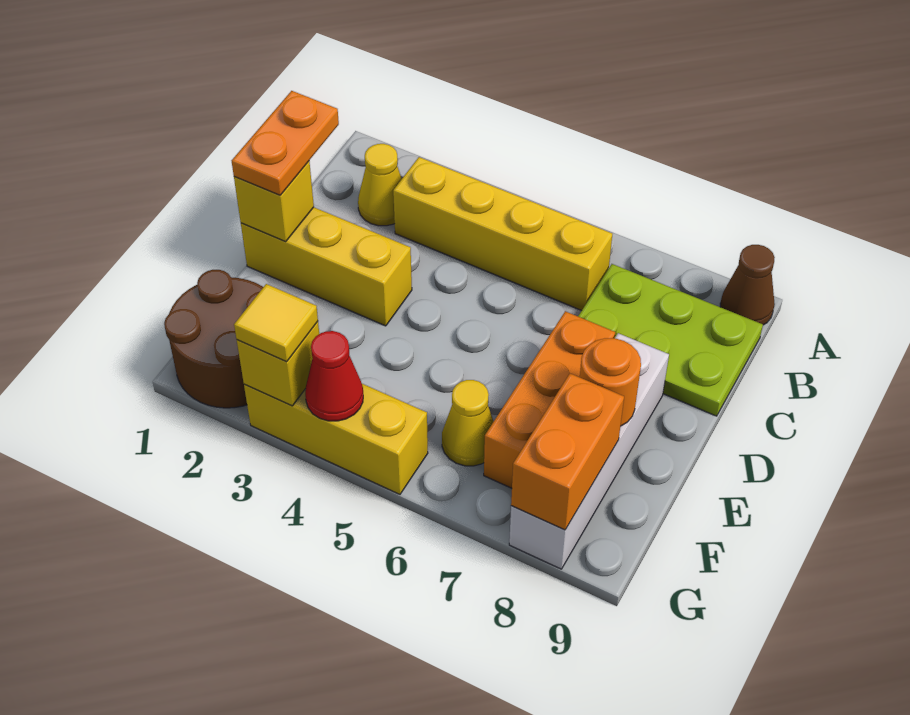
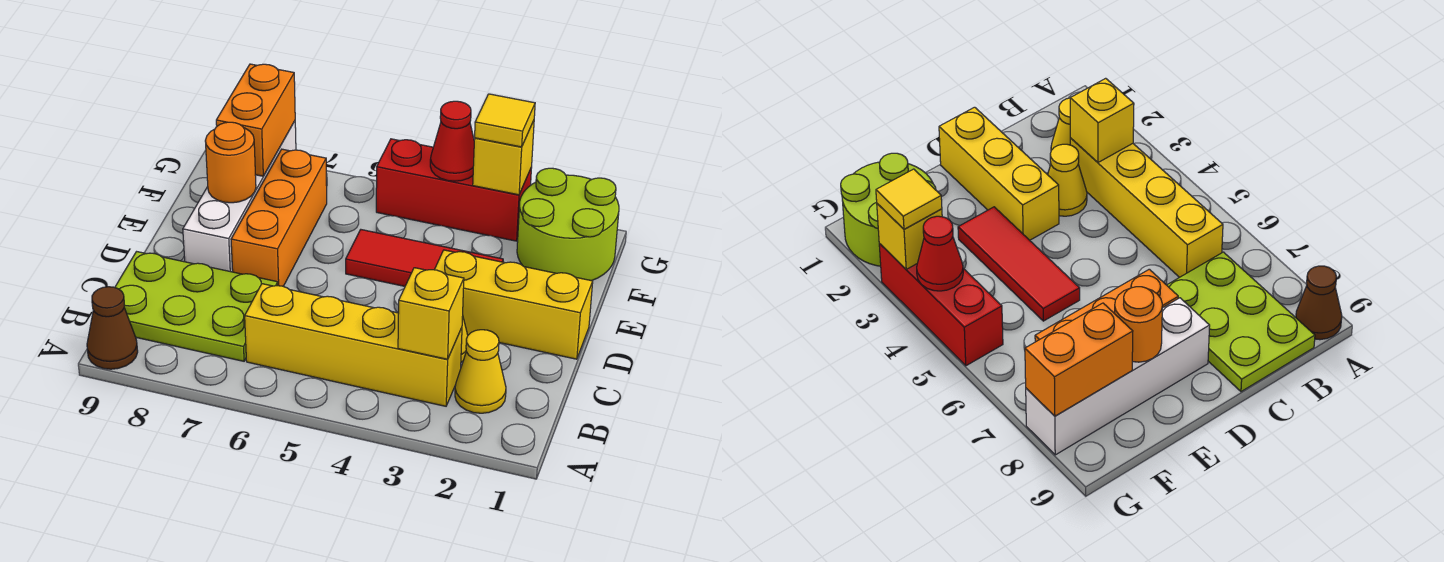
orange plate C1:D1 level 3 -> none
yellow brick D1 level 2 -> yellow brick B3 level 2
none -> red tile E3:E5 level 1
brown round brick F1:G2 level 1 -> lime round brick F1:G2 level 1
yellow cone F6 level 1 -> yellow cone C3 level 1
yellow brick G3:G5 level 1 -> red brick G3:G5 level 1

